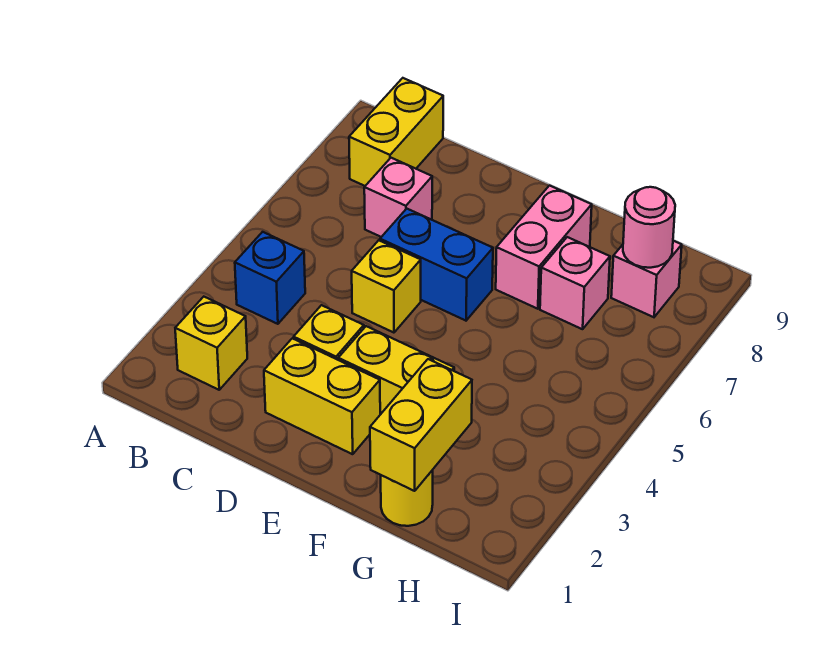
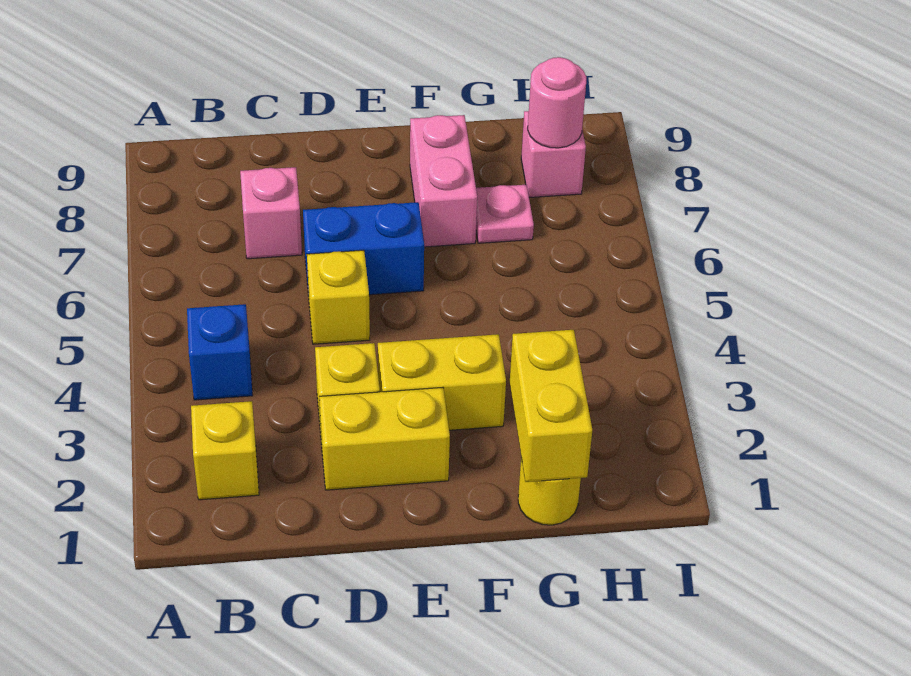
yellow brick B8:B9 level 1 -> none
pink brick G7 level 1 -> pink plate G7 level 1

